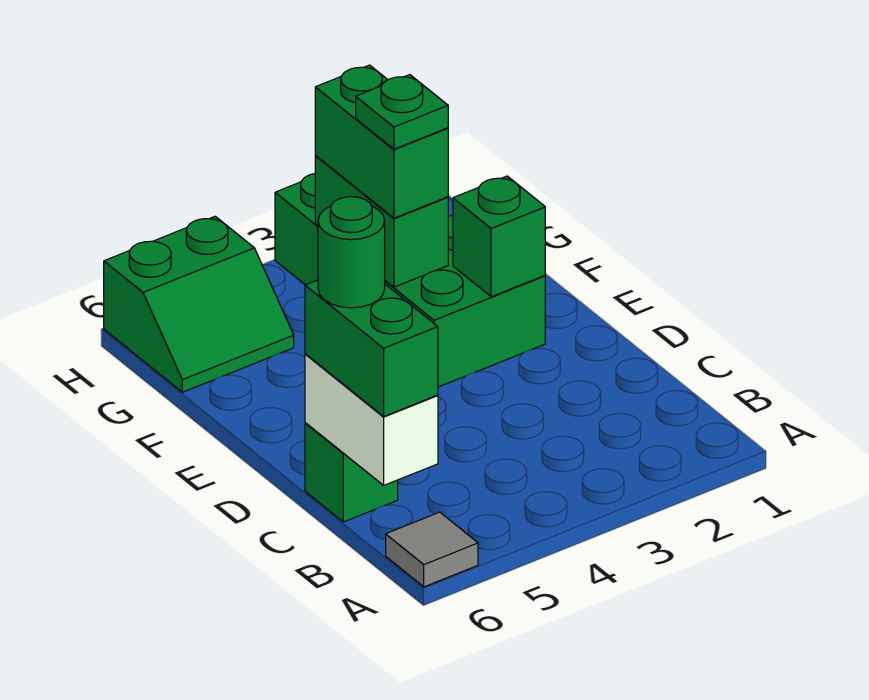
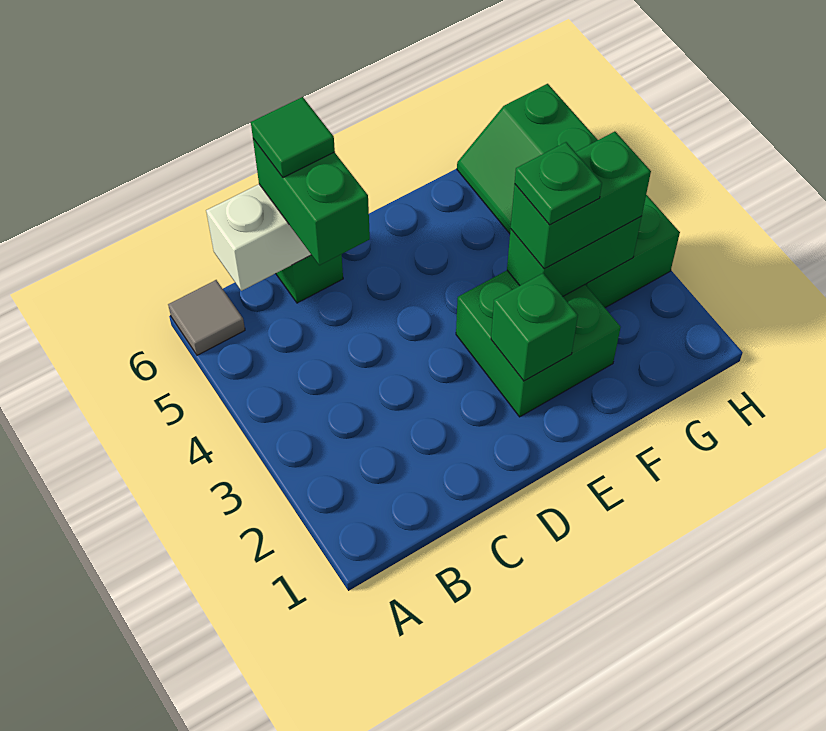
green brick B6:C6 level 3 -> green brick C5:C6 level 3
green round brick C6 level 4 -> green tile C6 level 4

